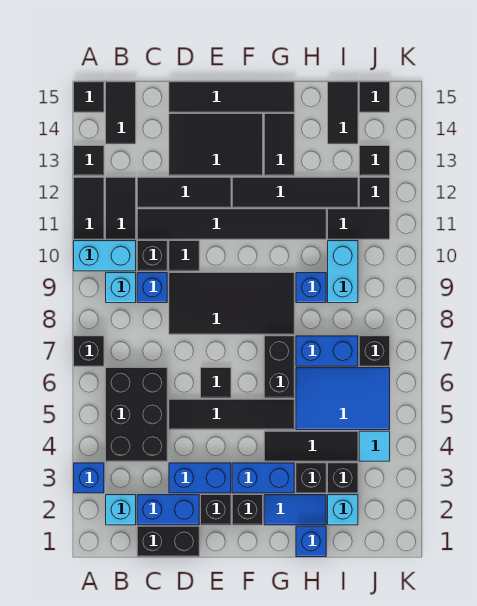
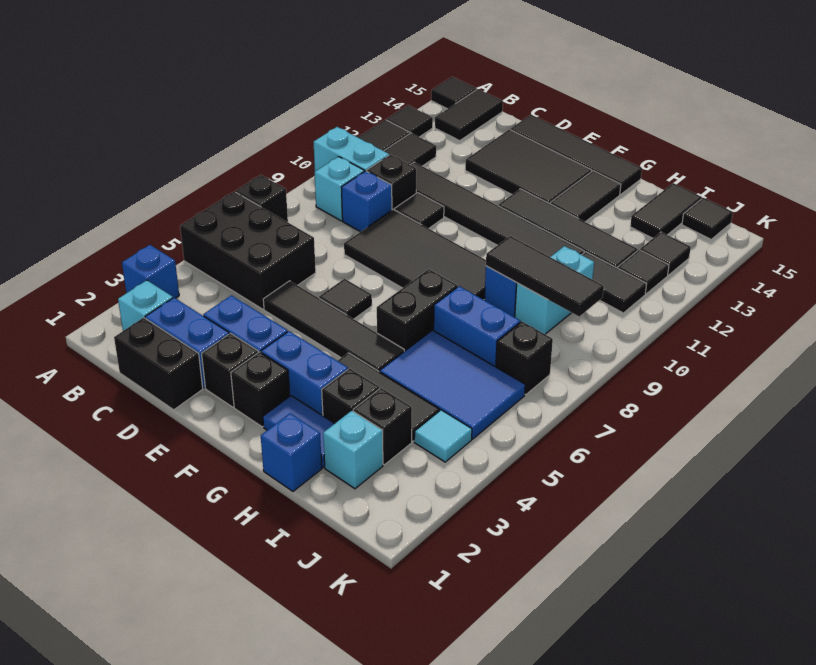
black brick B4:C6 level 1 -> black brick A5:C6 level 1
black tile C12:E12 level 1 -> black tile H9:J9 level 2

